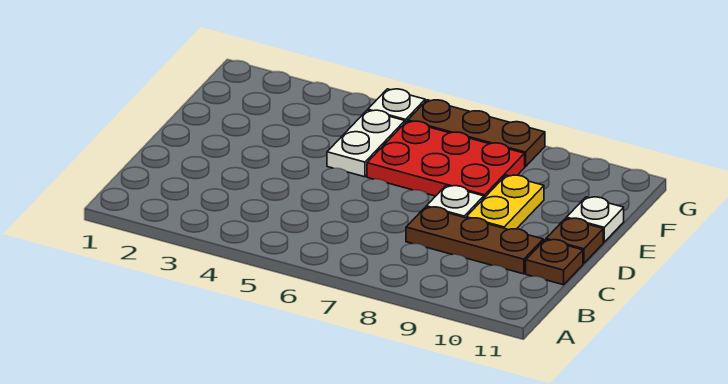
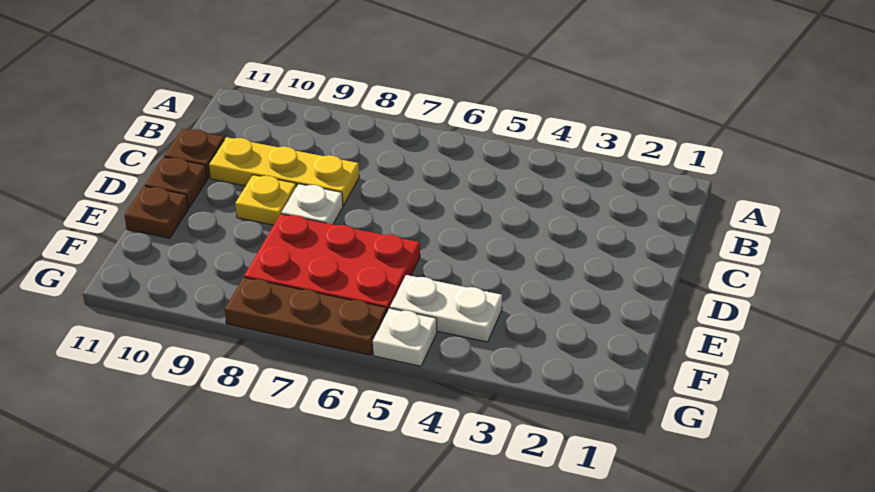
brown plate C8:C10 level 1 -> yellow plate C8:C10 level 1
yellow plate D9:E9 level 1 -> yellow plate D9 level 1
white plate E5:F5 level 1 -> white plate F4:F5 level 1
white plate E11 level 1 -> brown plate E11 level 1

